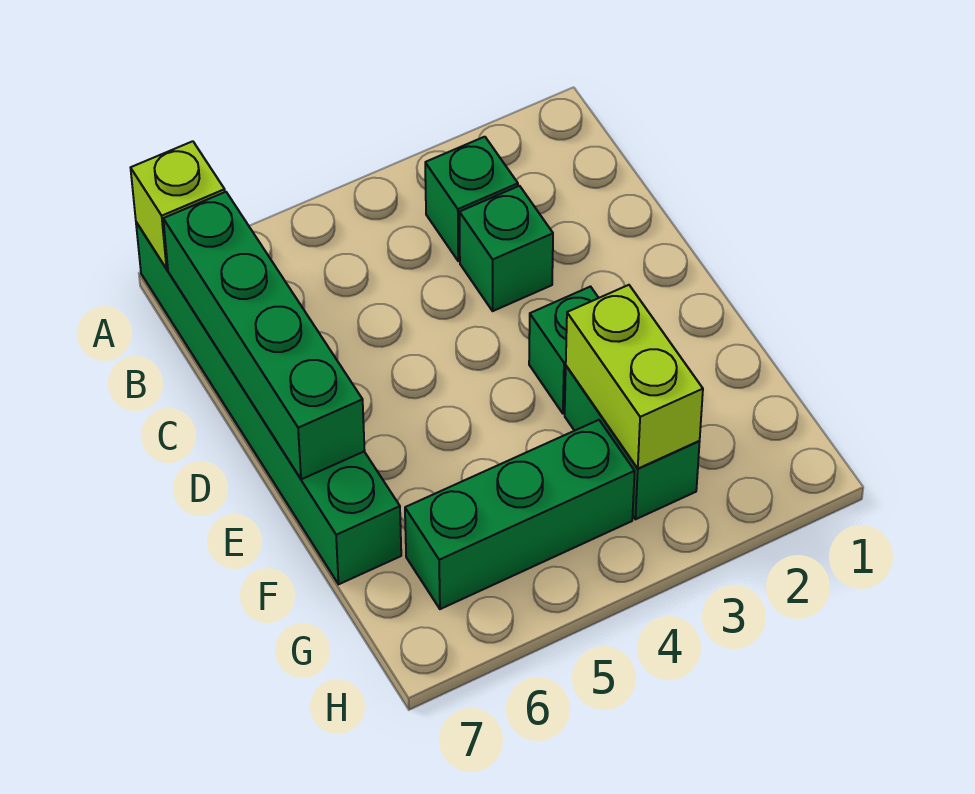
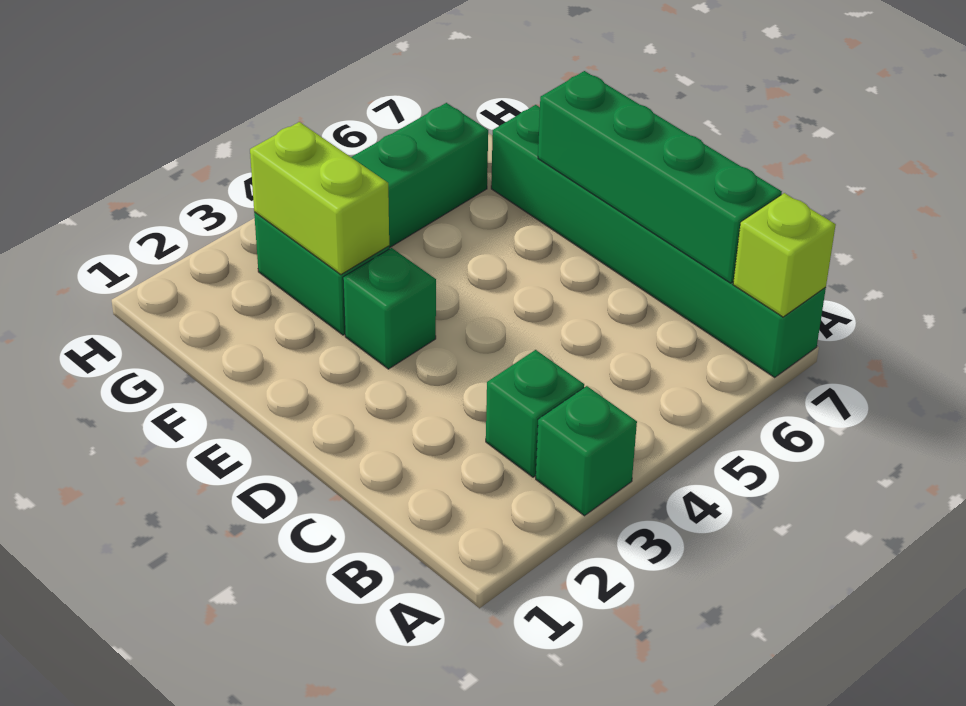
green brick C3 level 1 -> green brick A3 level 1

